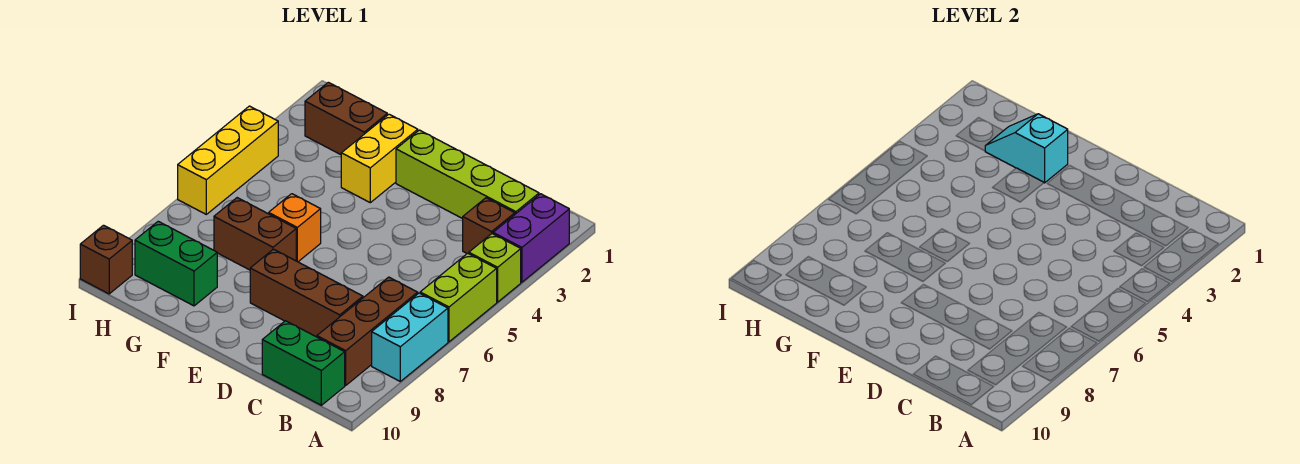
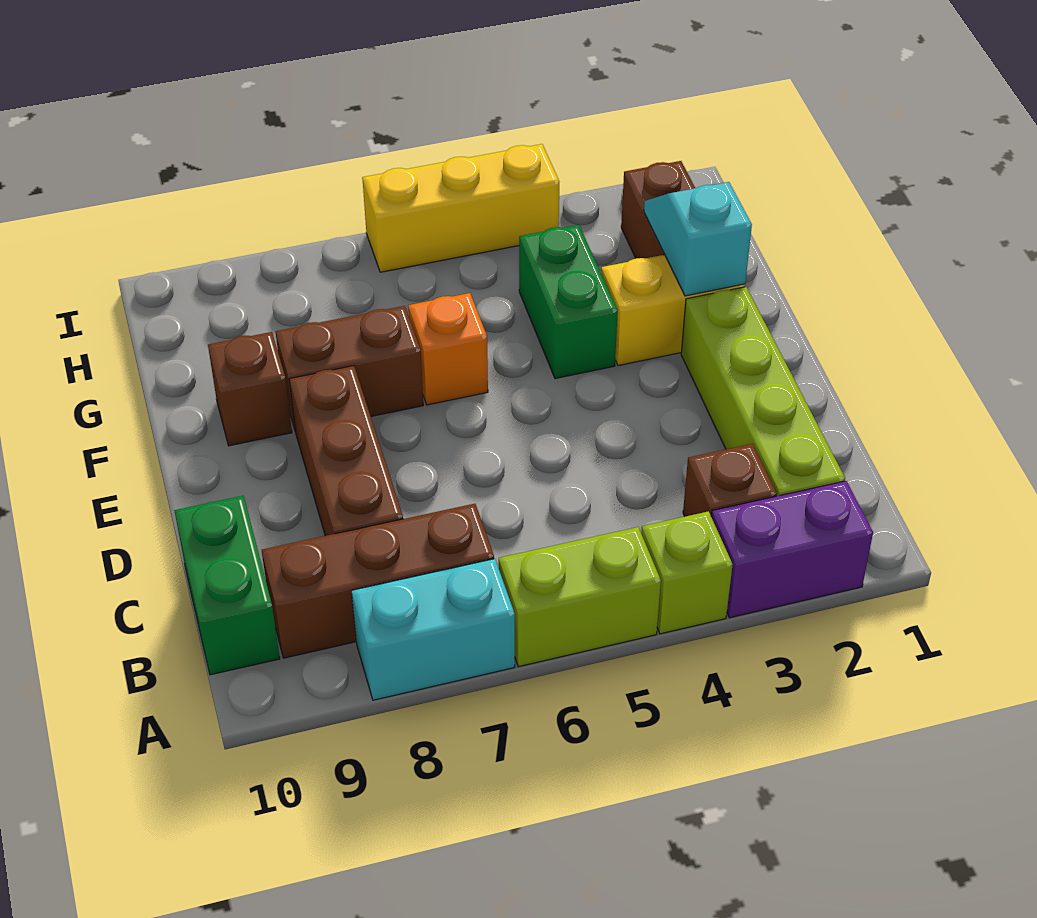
brown brick F7:G7 level 1 -> brown brick F7:F8 level 1
green brick G9:H9 level 1 -> green brick F4:G4 level 1
brown brick I10 level 1 -> brown brick F9 level 1

